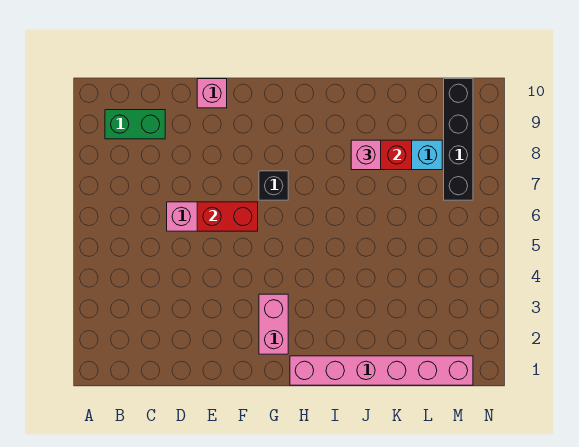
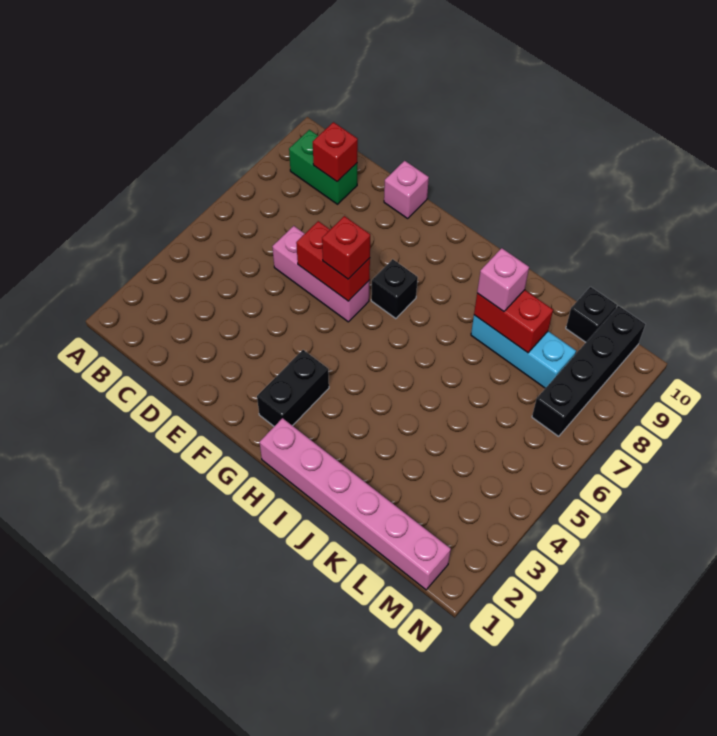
none -> red brick C9 level 2
none -> red brick F6 level 3
pink brick G2:G3 level 1 -> black brick G2:G3 level 1
none -> black brick L10 level 1

